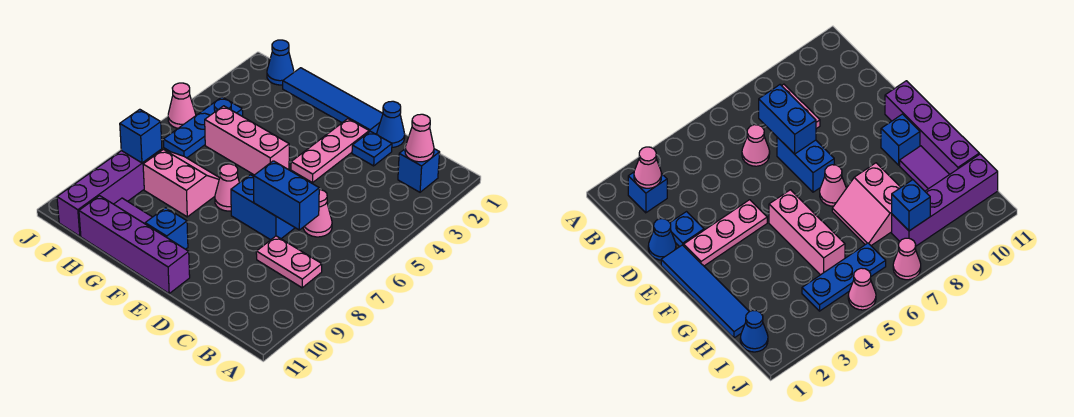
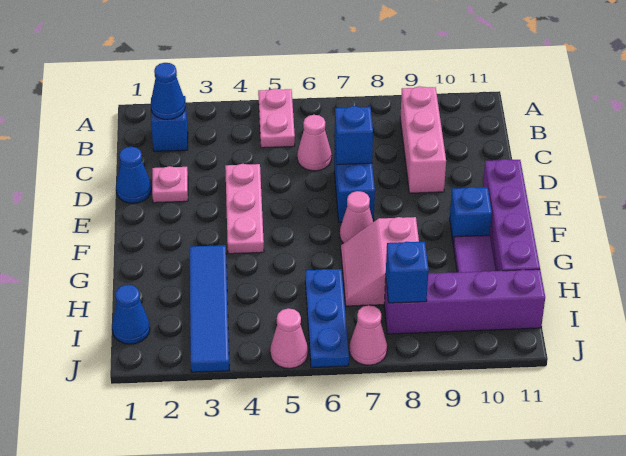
pink cone B2 level 2 -> blue cone B2 level 2
pink plate B8:C8 level 1 -> pink plate A5:B5 level 1
blue brick C7:D7 level 2 -> blue brick D7 level 2
blue plate D2 level 1 -> pink plate D2 level 1
blue tile E1:H1 level 1 -> blue tile G3:J3 level 1
pink plate E2:E4 level 1 -> pink plate D4:F4 level 1
pink brick F5:H5 level 1 -> pink brick B9:D9 level 1
blue plate I4:I6 level 1 -> blue plate H6:J6 level 1

